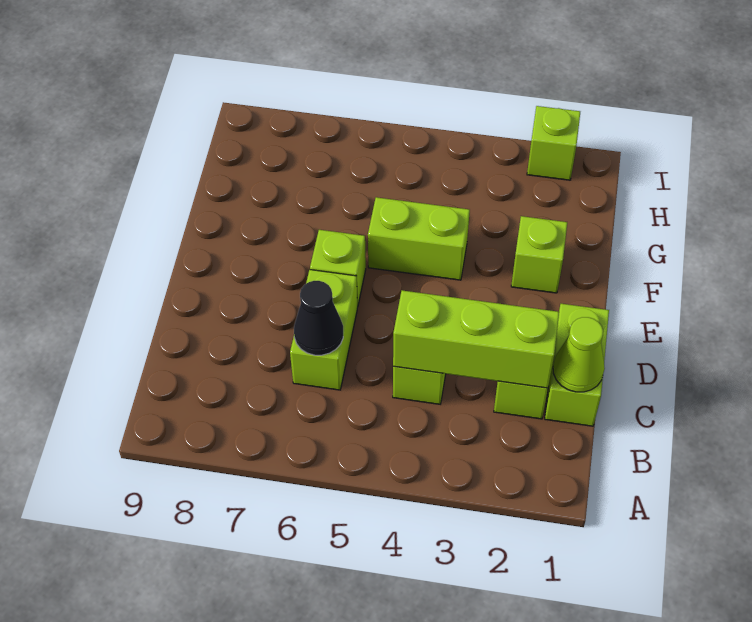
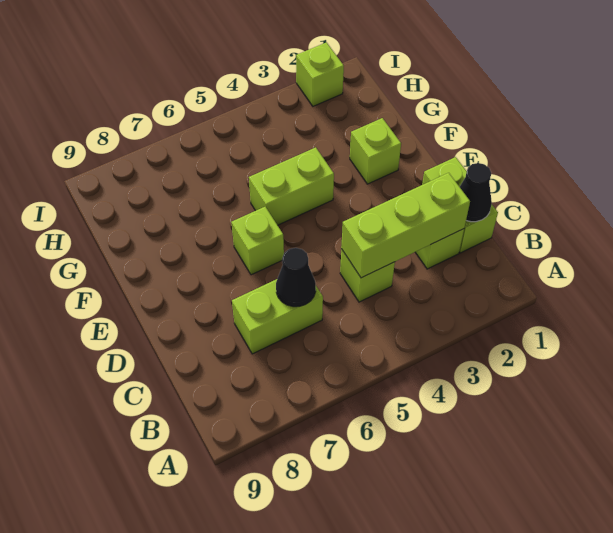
lime cone C1 level 2 -> black cone C1 level 2
lime brick C6:D6 level 1 -> lime brick C6:C7 level 1

